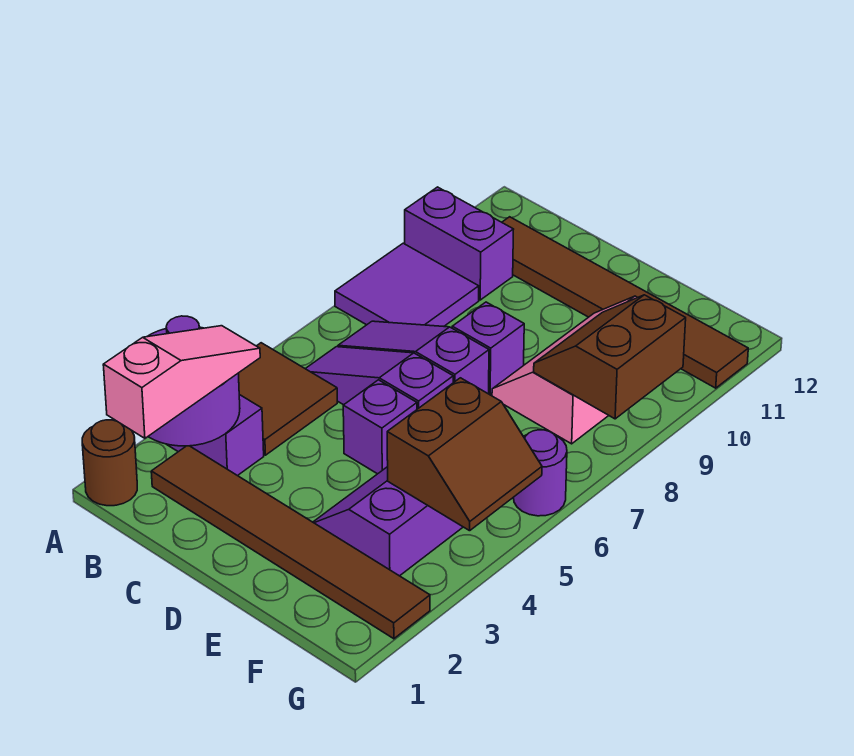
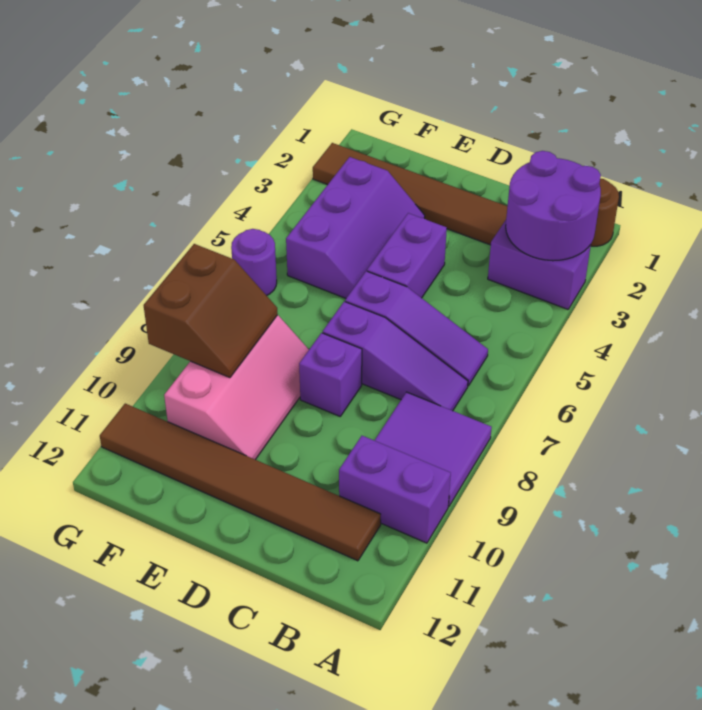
brown tile A4:B5 level 1 -> none
pink slope B1:B3 level 3 top 1 -> none
purple brick D5 level 1 -> purple brick D4:D5 level 1
brown slope F4:G5 level 2 top F -> none

